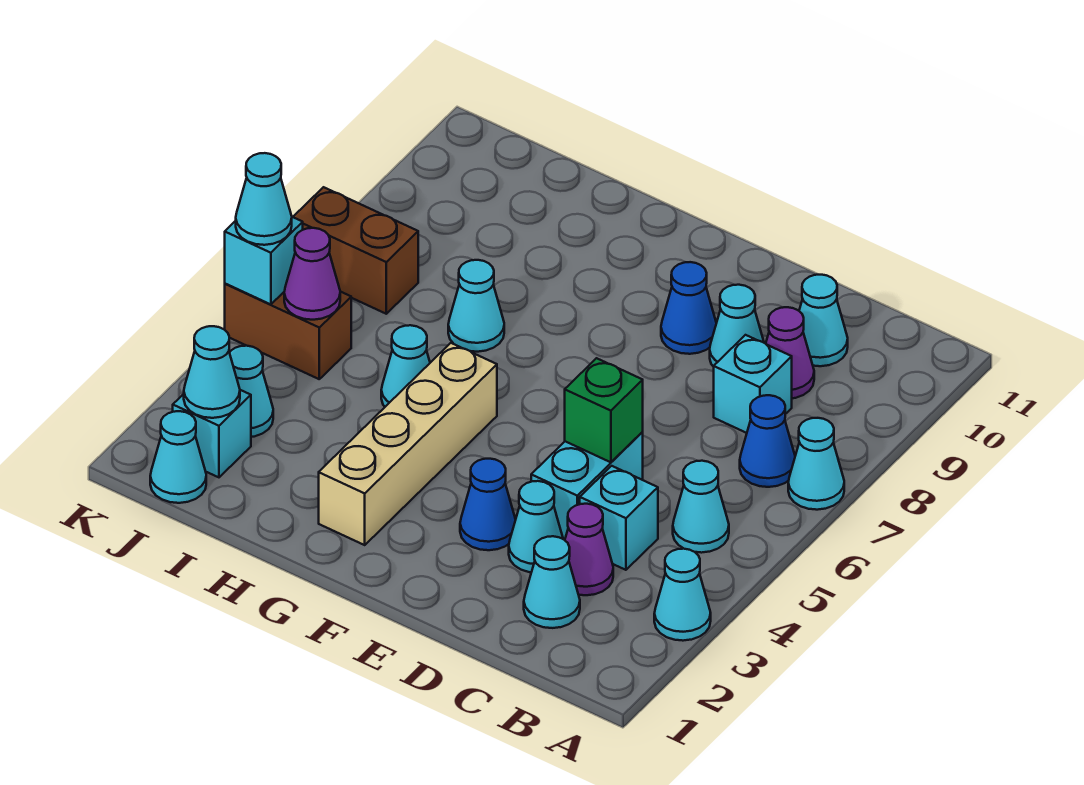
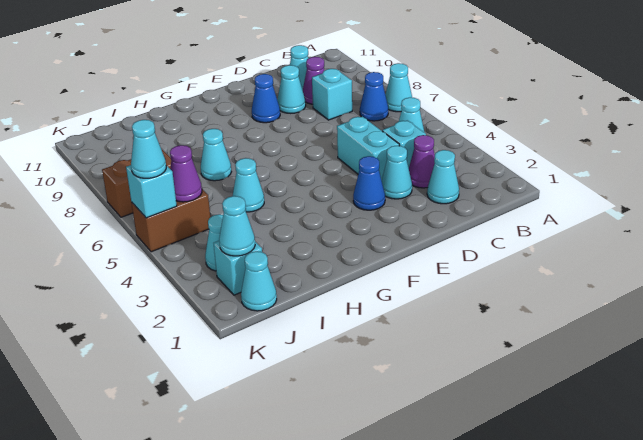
cyan cone A3 level 1 -> none
green brick D5 level 2 -> none
tan brick G2:G5 level 1 -> none

